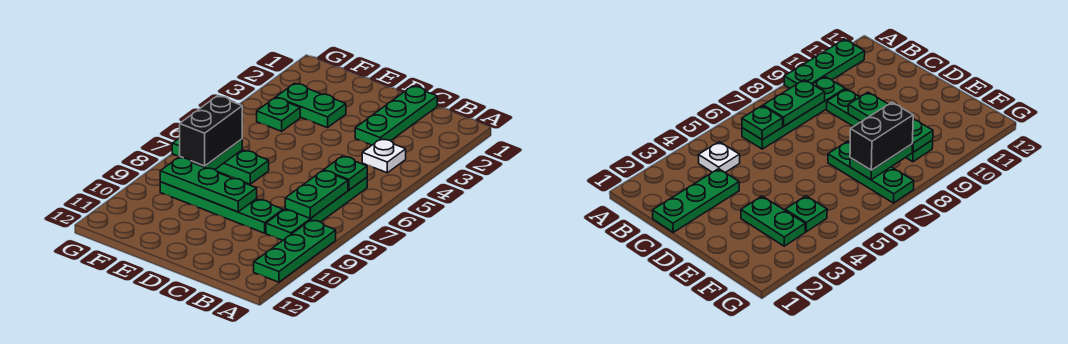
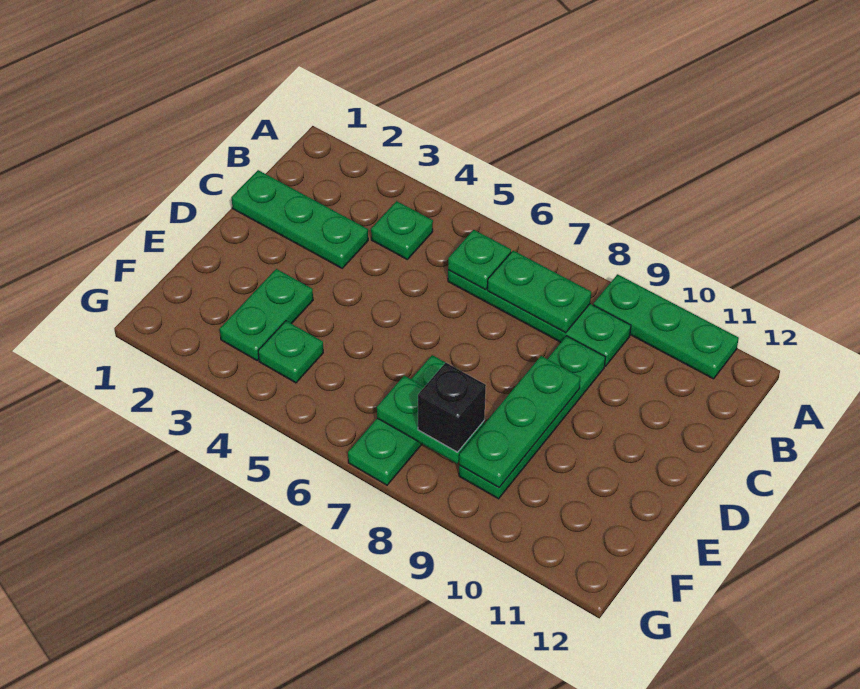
white plate B4 level 1 -> green plate B4 level 1
black brick F7:F8 level 3 -> black brick F8 level 3

